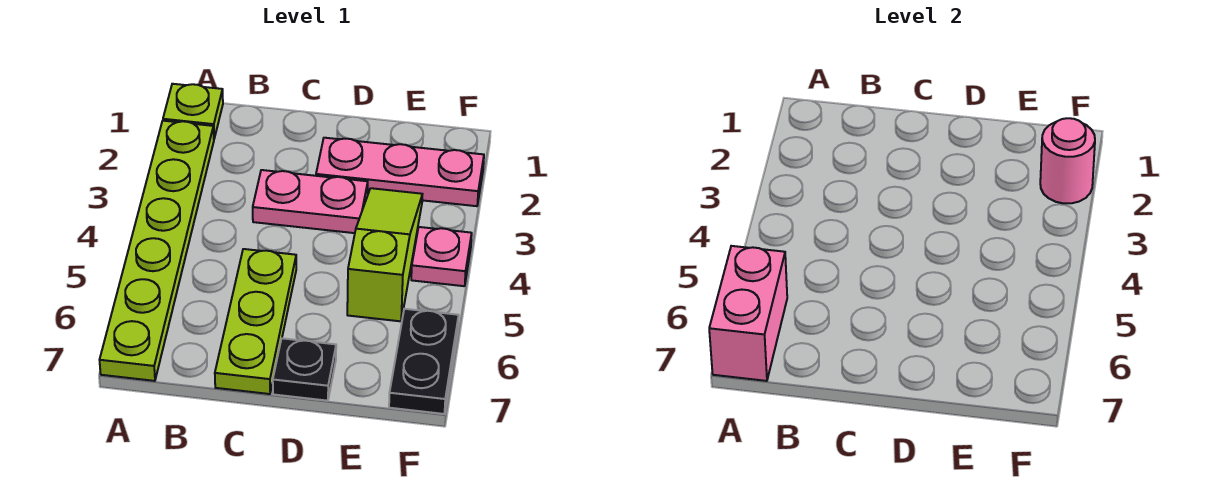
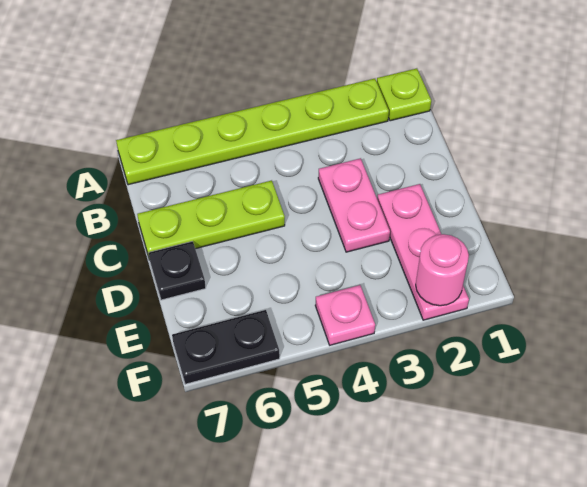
pink brick A6:A7 level 2 -> none
lime slope E3:E5 level 1 top 5 -> none

